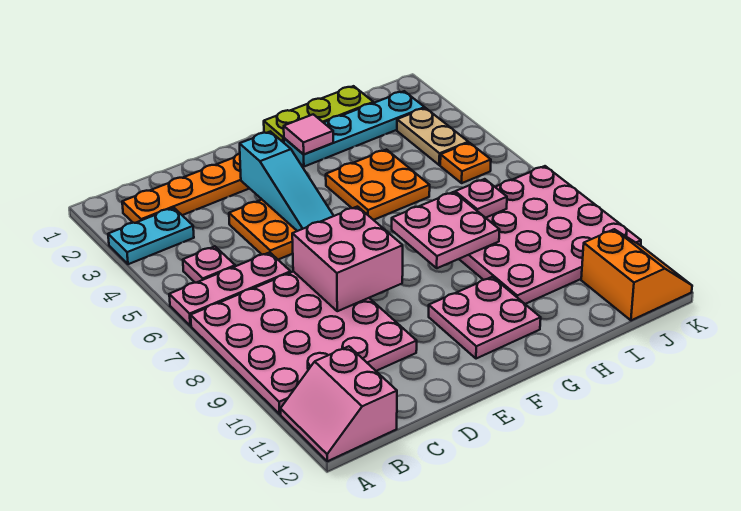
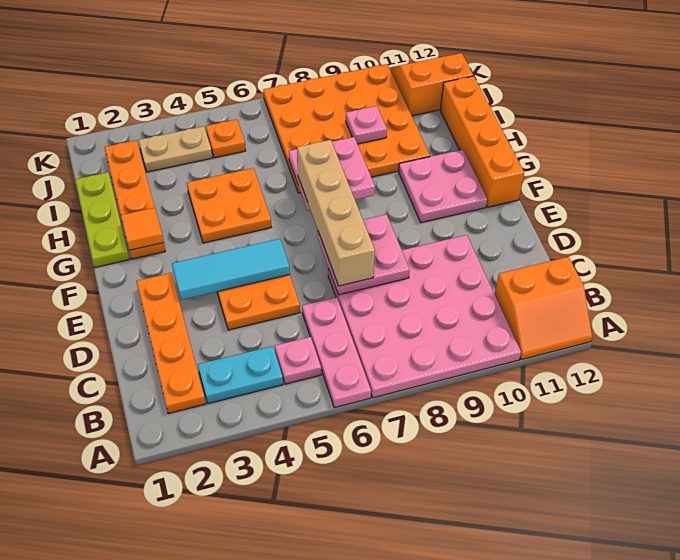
cyan plate A3:B3 level 1 -> cyan plate B3:B4 level 1
pink slope A11:B12 level 1 top B -> orange slope A11:B12 level 1 top B
pink brick D7:E8 level 2 -> pink plate D7:E8 level 2
none -> tan brick D7:G7 level 3
cyan slope E3:E5 level 2 top 3 -> cyan tile E3:E5 level 2
none -> orange brick F12:I12 level 1
cyan plate G2:J2 level 1 -> orange plate G2:J2 level 1
pink tile G2 level 2 -> orange tile G2 level 2
pink plate H7:K10 level 1 -> orange plate H7:K10 level 1
pink plate I7 level 2 -> pink plate I9 level 2

